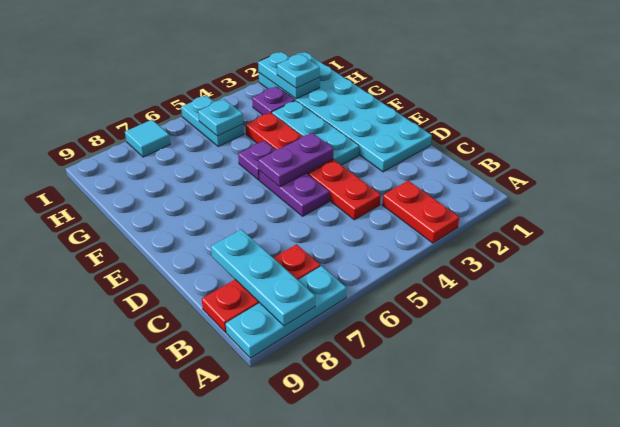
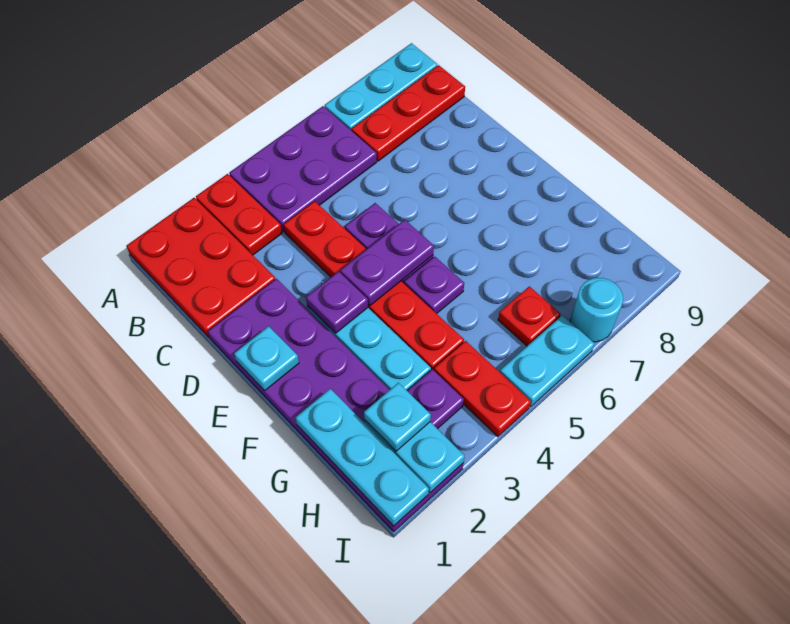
none -> red plate A1:C2 level 1
none -> purple plate A4:B6 level 1
cyan plate A8:C8 level 2 -> cyan plate G1:I1 level 2
cyan plate D1:I2 level 1 -> purple plate D1:I2 level 1
none -> purple plate E3 level 2
none -> red plate H4:I4 level 1
cyan plate H5:I5 level 1 -> cyan plate I5:I6 level 1
cyan plate H5 level 2 -> cyan plate E1 level 2
none -> red plate H6 level 1
cyan tile I7 level 1 -> cyan round brick I7 level 1

